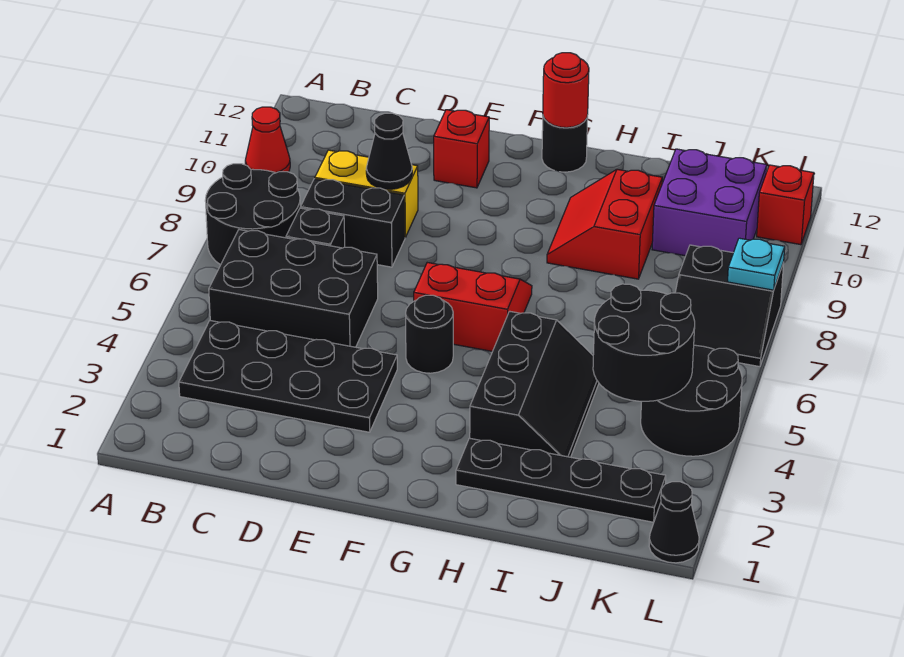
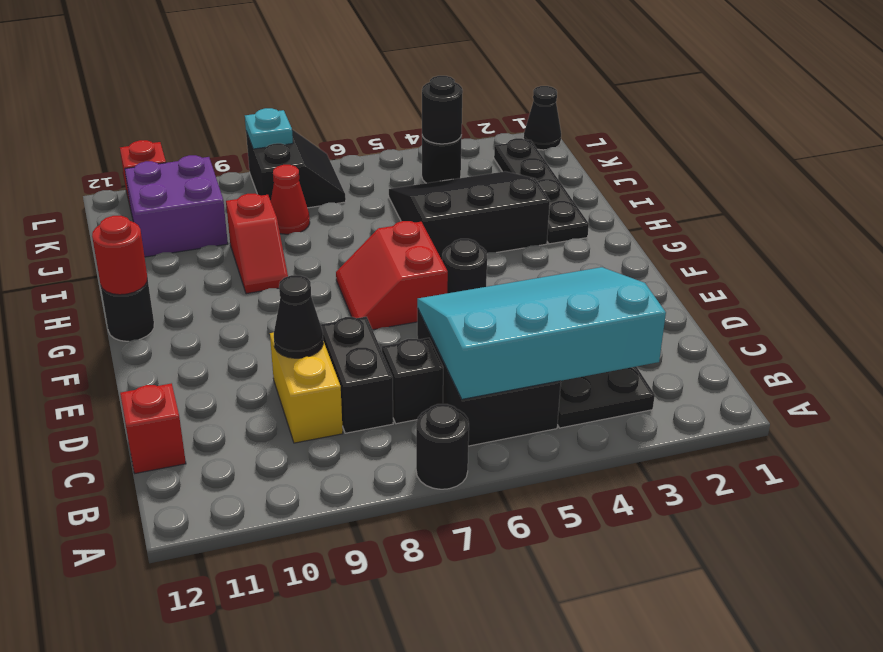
black round brick A7:B8 level 1 -> black round brick A7 level 1
red cone A10 level 1 -> red cone J8 level 1
none -> cyan slope B3:D6 level 2 top B
red brick E11 level 1 -> red brick C12 level 1
black slope H3:I5 level 1 top H -> black slope H3:J5 level 1 top H
red slope H9:I10 level 1 top I -> red slope H9:I9 level 1 top I
black round brick J4:K5 level 2 -> black round brick K4 level 2
black round brick K4:L5 level 1 -> black round brick K4 level 1

